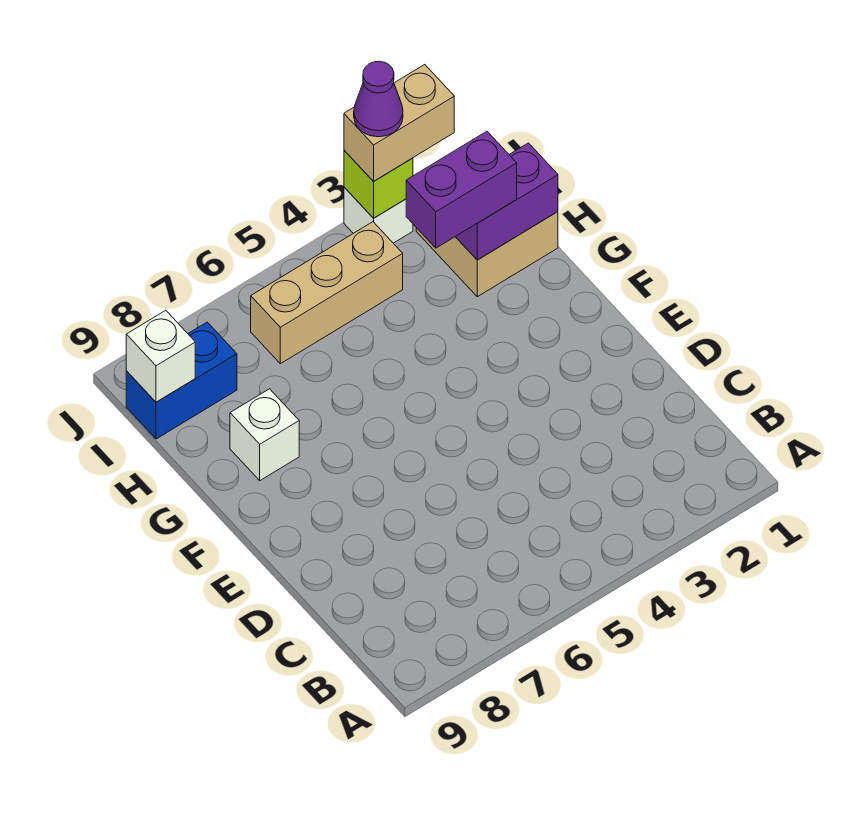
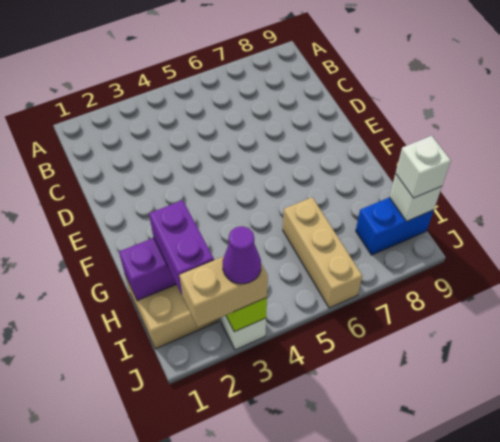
white brick G8 level 1 -> white brick I9 level 3
purple brick H2:H3 level 3 -> purple brick H2:I2 level 3
tan brick I4:I6 level 1 -> tan brick H6:J6 level 1

